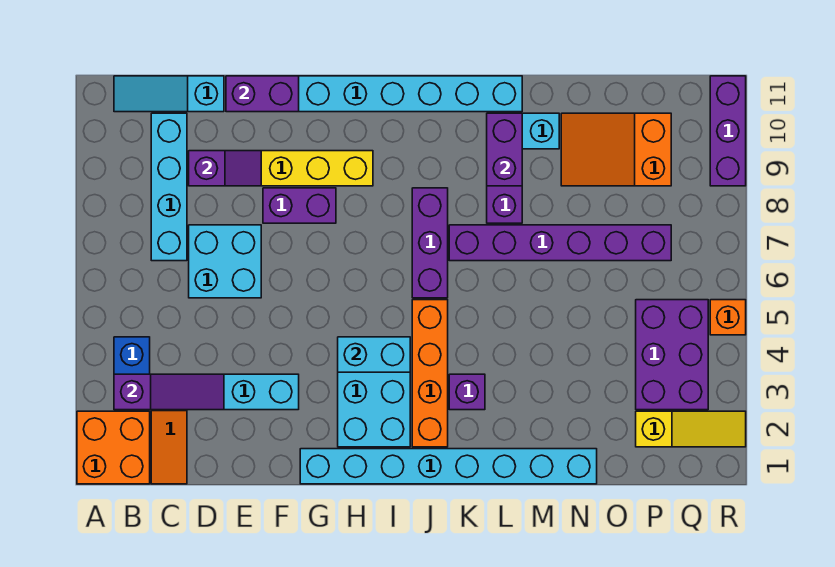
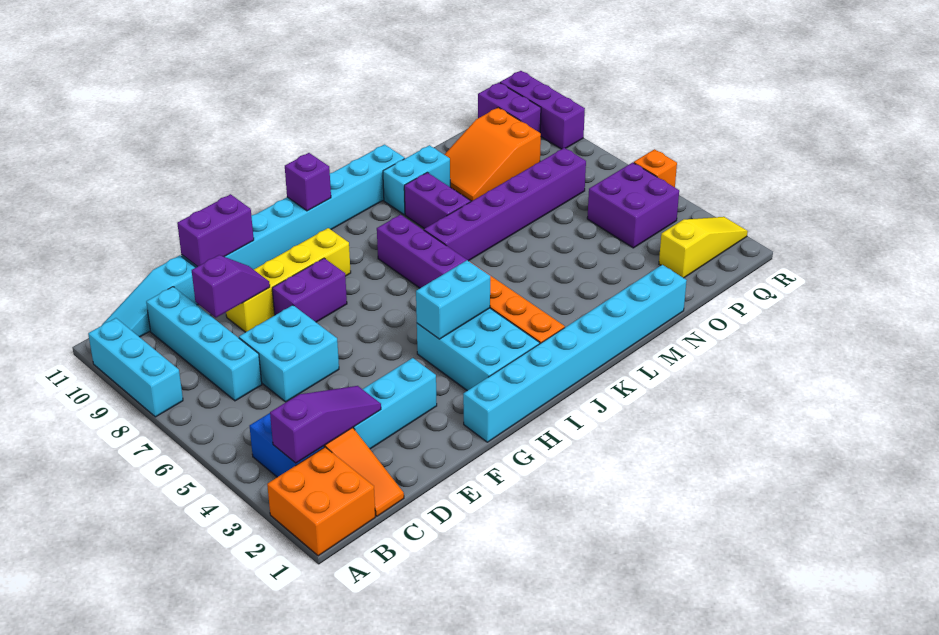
none -> cyan brick A8:A10 level 1
purple brick K3 level 1 -> purple brick I11 level 2
purple brick L9:L10 level 2 -> purple brick Q10:Q11 level 1
purple brick P3:Q5 level 1 -> purple brick P4:Q5 level 1

